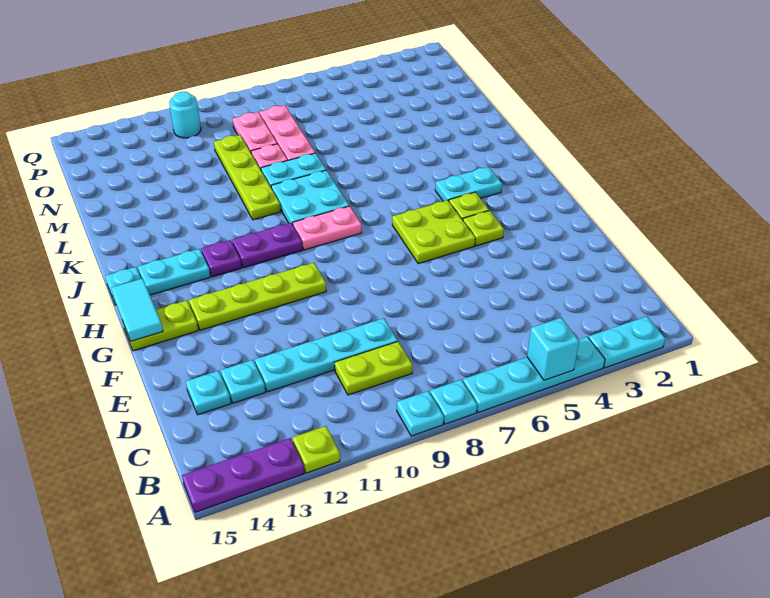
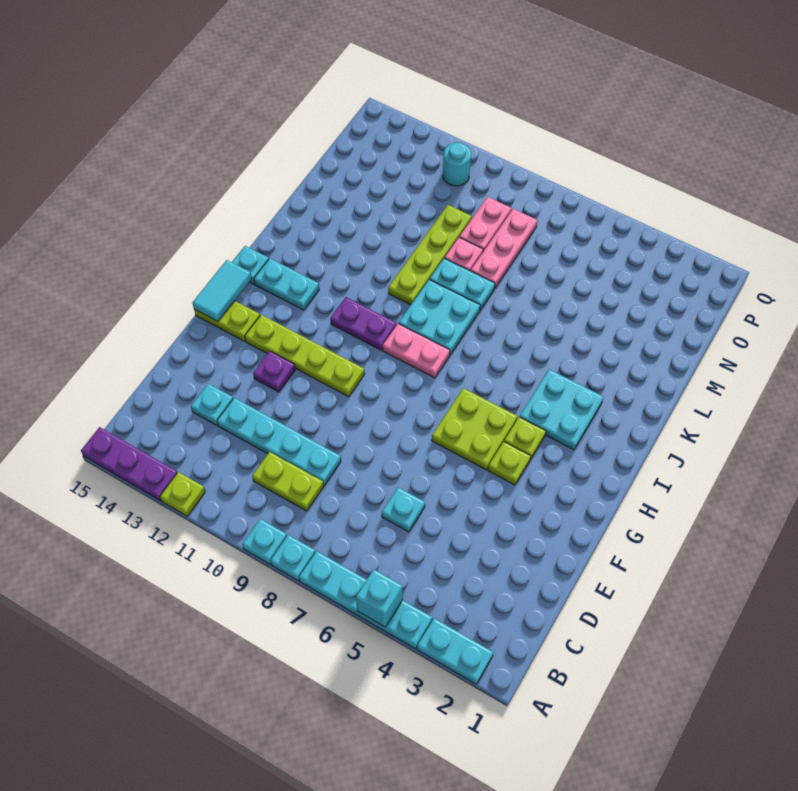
cyan plate D14 level 1 -> cyan plate D6 level 1
cyan plate I3:I4 level 1 -> cyan plate I3:J4 level 1
purple plate I12 level 1 -> purple plate F12 level 1

